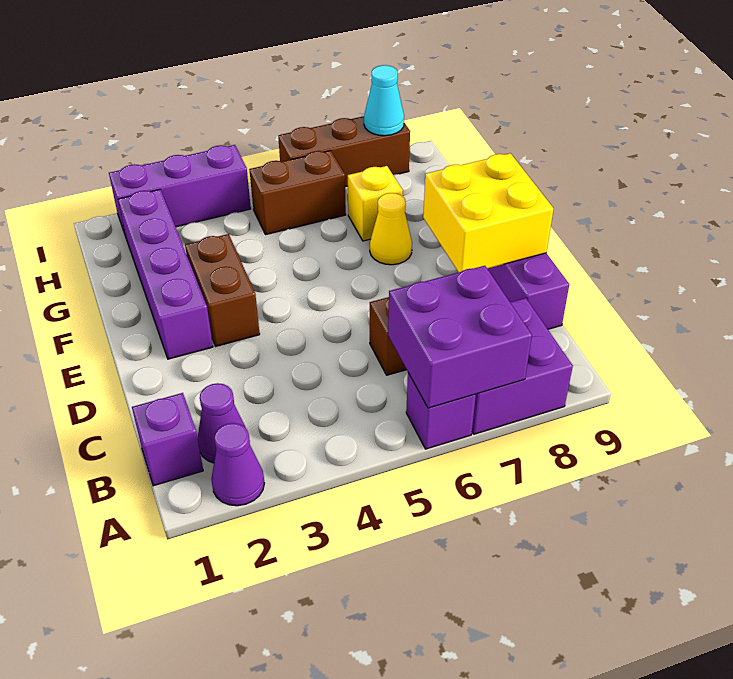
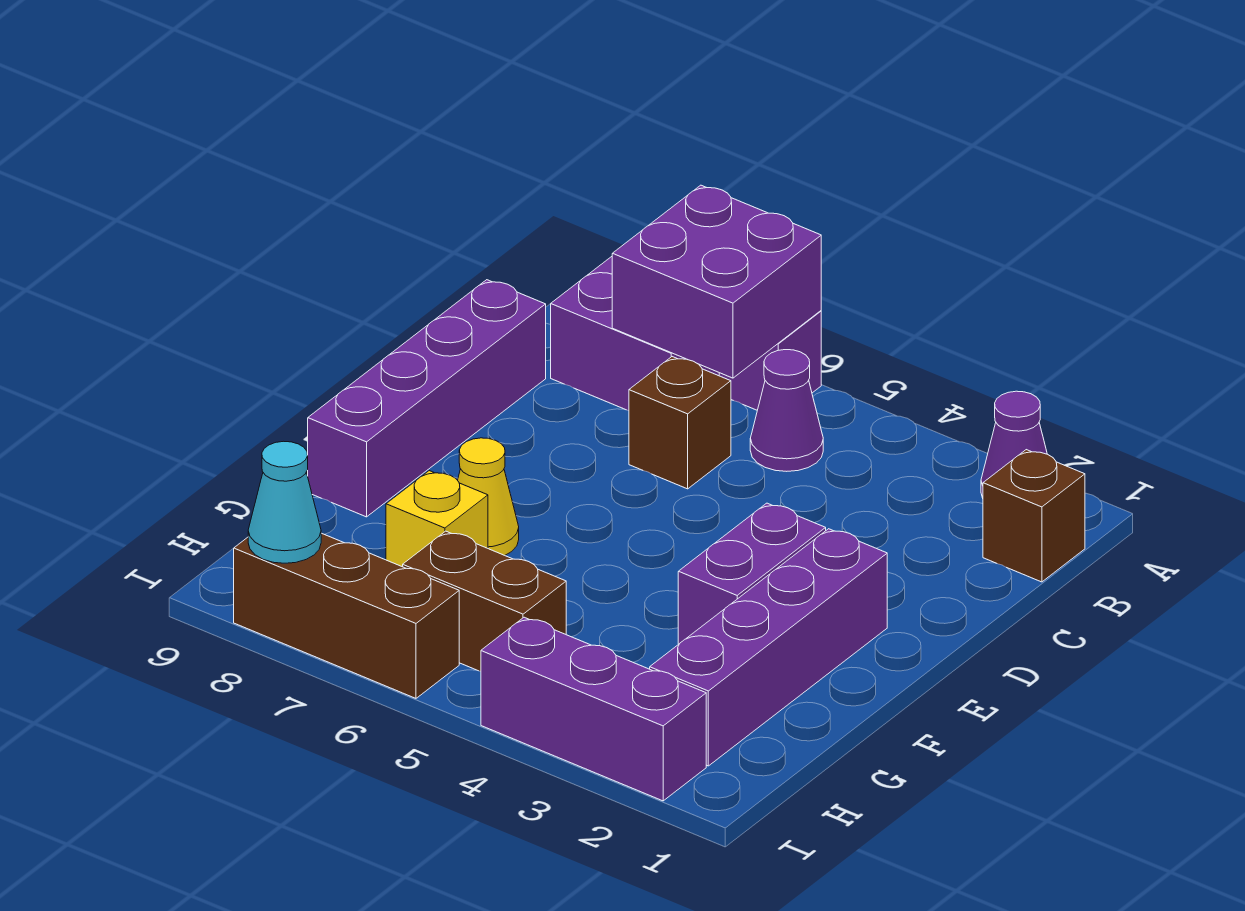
purple brick B1 level 1 -> brown brick B1 level 1
purple cone B2 level 1 -> purple cone B5 level 1
yellow brick D8:E9 level 2 -> none
brown brick E3:F3 level 1 -> purple brick E3:F3 level 1

